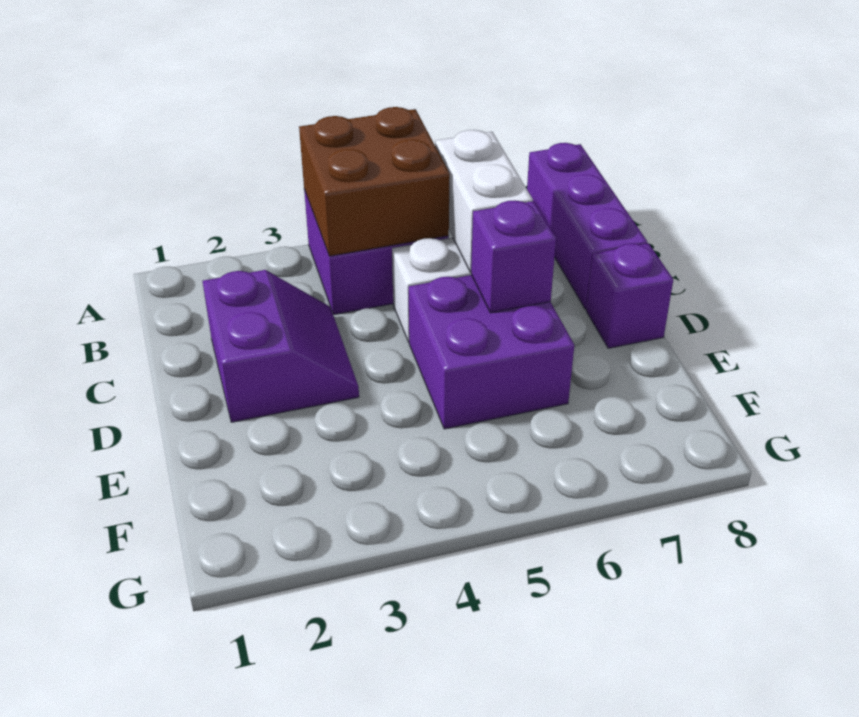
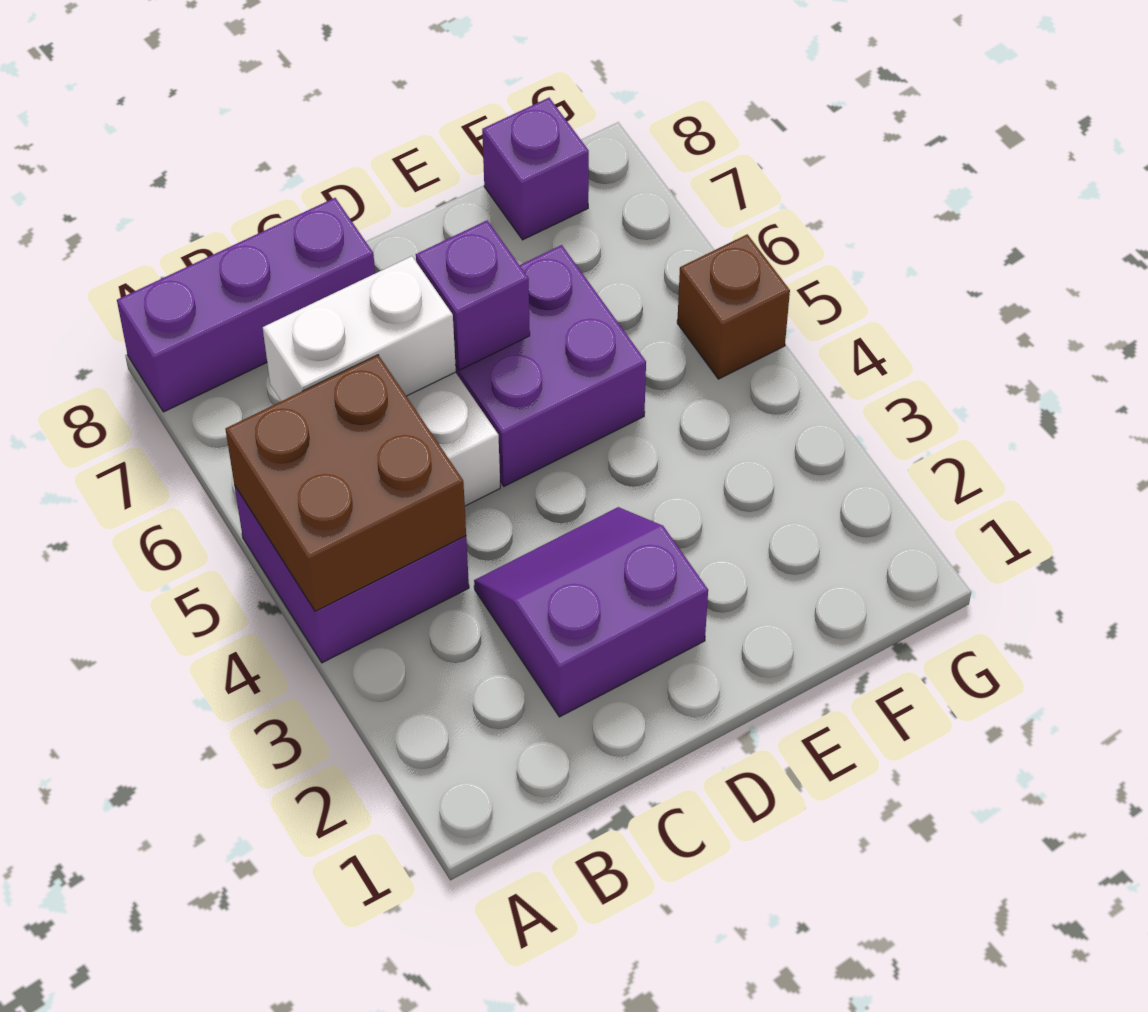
purple brick D8 level 1 -> purple brick F8 level 1
none -> brown brick G5 level 1

